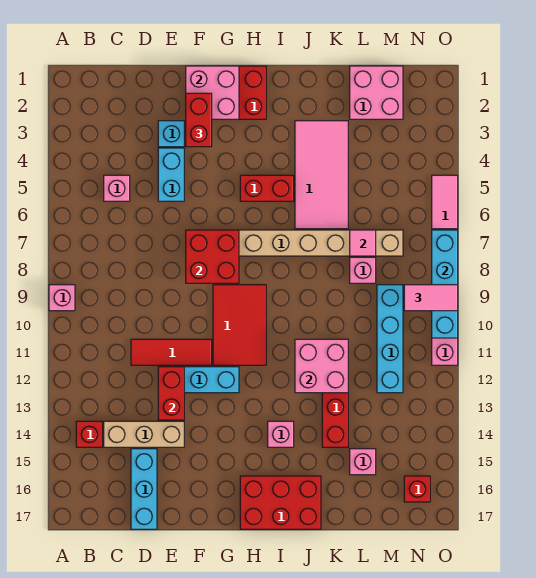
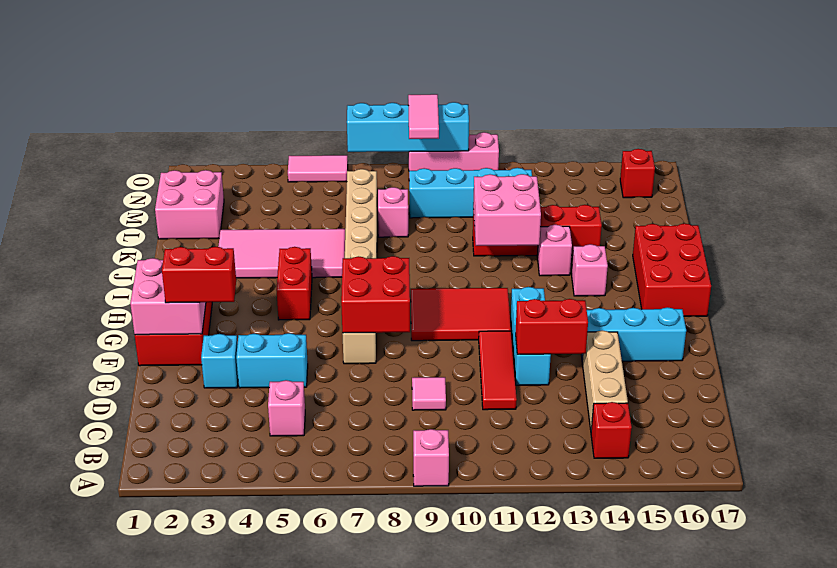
cyan brick D15:D17 level 1 -> cyan brick F14:F16 level 1
pink tile L7 level 2 -> pink tile D9 level 1
pink brick L15 level 1 -> pink brick J13 level 1

